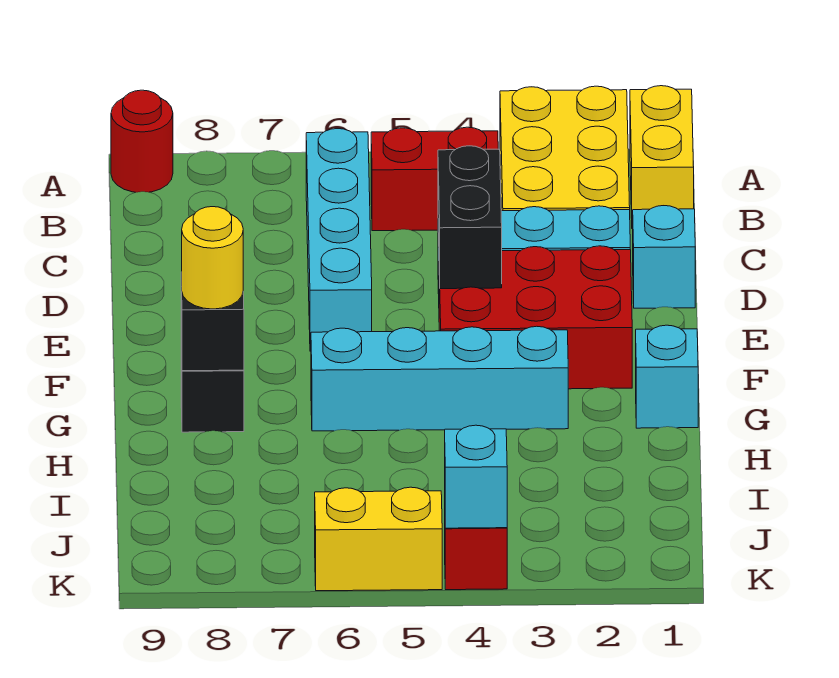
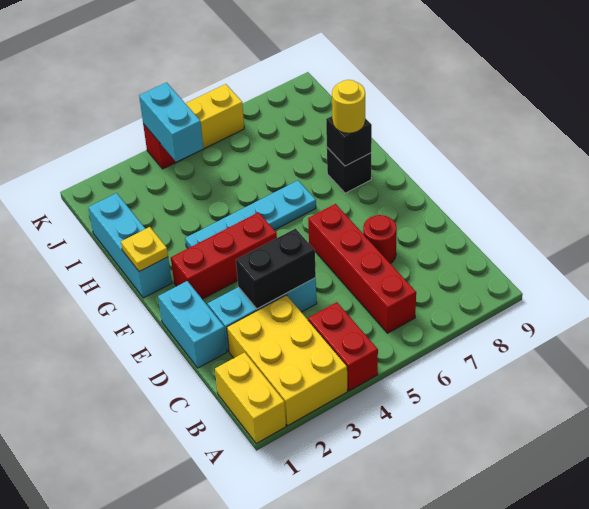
red round brick A9 level 1 -> red round brick D7 level 1
red brick B4:B5 level 1 -> red brick A4:B4 level 1
cyan brick B6:E6 level 1 -> red brick B6:E6 level 1
cyan brick D1 level 1 -> cyan brick D1:E1 level 1
black brick D4:E4 level 2 -> black brick D3:D4 level 2
red brick E2:F4 level 1 -> red brick F2:F4 level 1
cyan brick G1 level 1 -> cyan brick G1:I1 level 1
none -> yellow plate G1 level 2
cyan brick G3:G6 level 1 -> cyan plate G3:G6 level 1
cyan brick K4 level 2 -> cyan brick J4:K4 level 2

